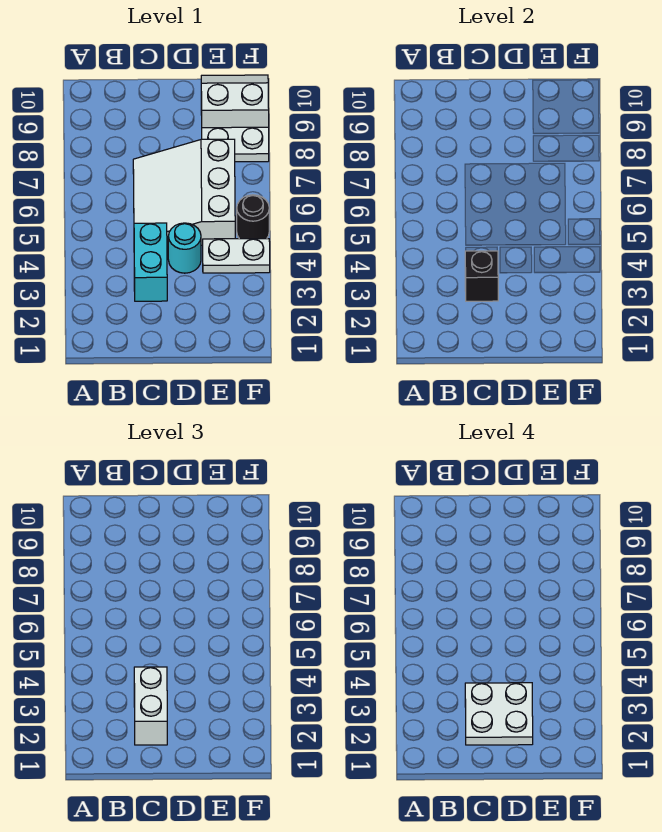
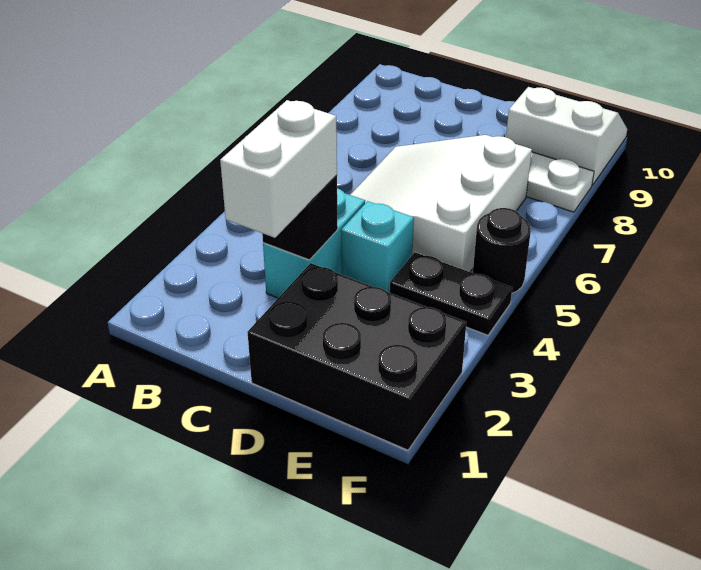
white plate C2:D3 level 4 -> none
none -> black brick D1:F2 level 1
cyan round brick D4 level 1 -> cyan brick D4 level 1
white plate E4:F4 level 1 -> black plate E4:F4 level 1

